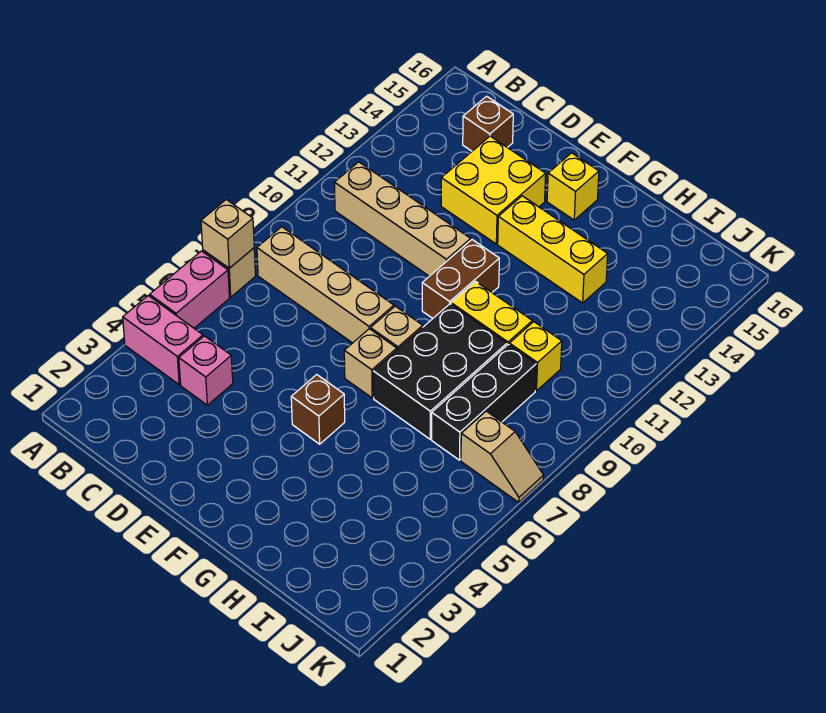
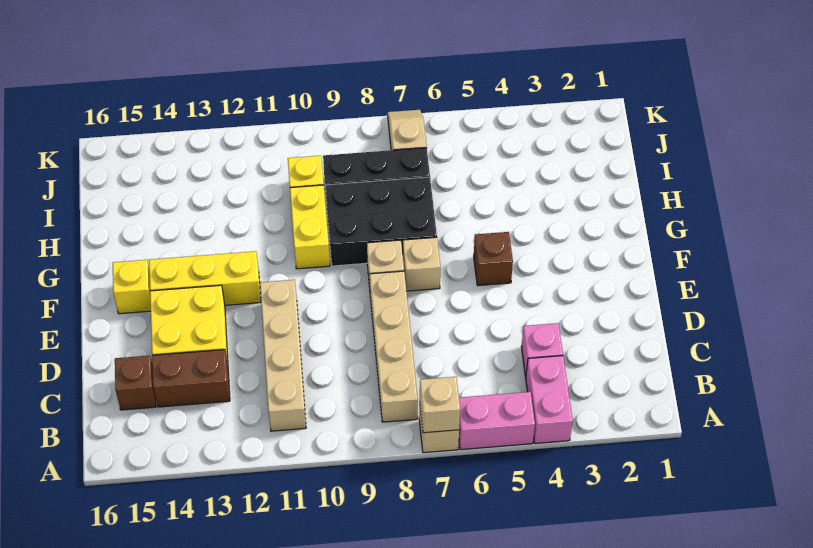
brown brick F10:F11 level 1 -> brown brick C13:C14 level 1
yellow brick F13:H13 level 1 -> yellow brick F12:F14 level 1

